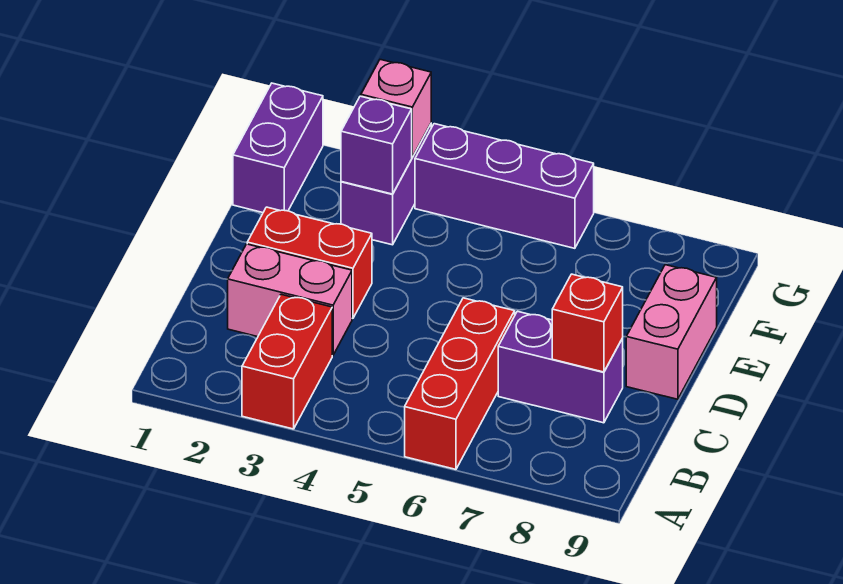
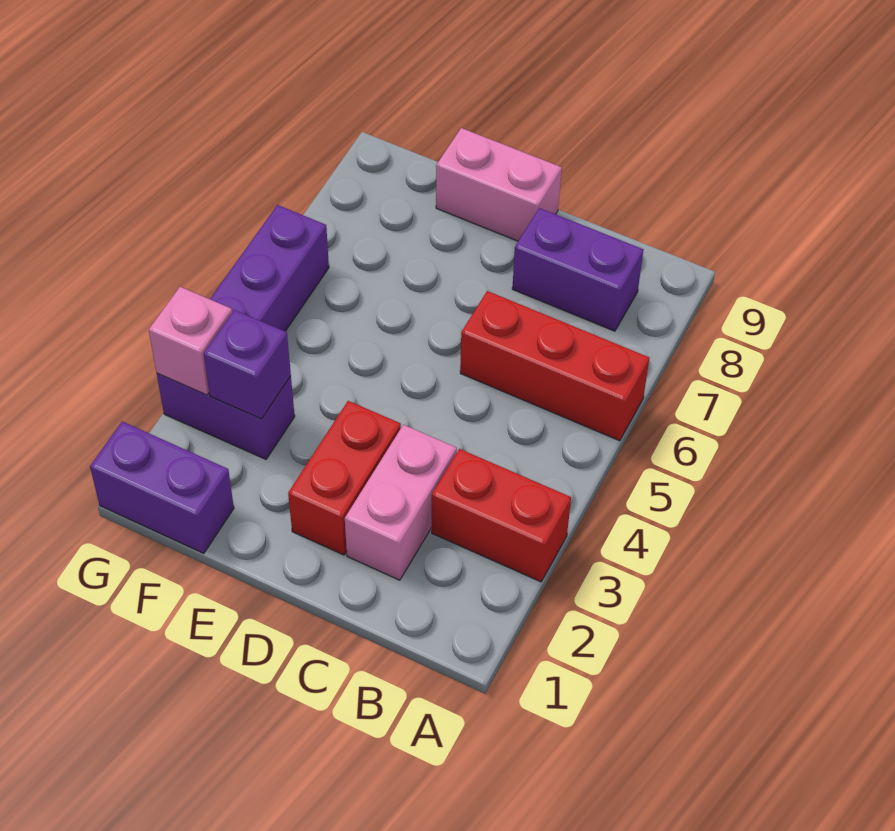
purple brick C7:C8 level 1 -> purple brick B8:C8 level 1
red brick C8 level 2 -> none

